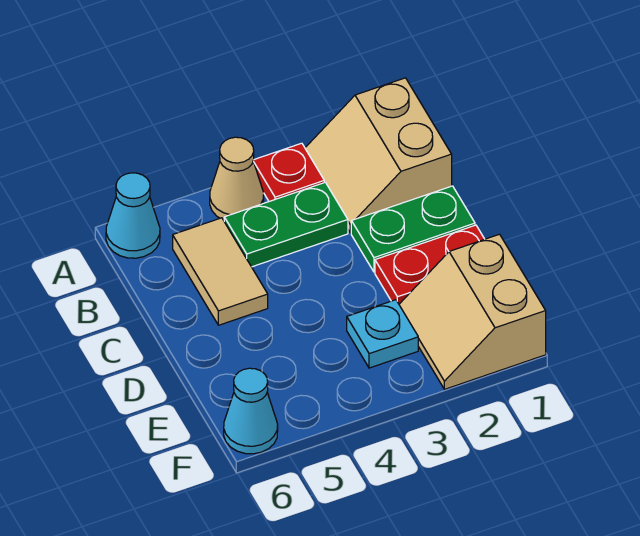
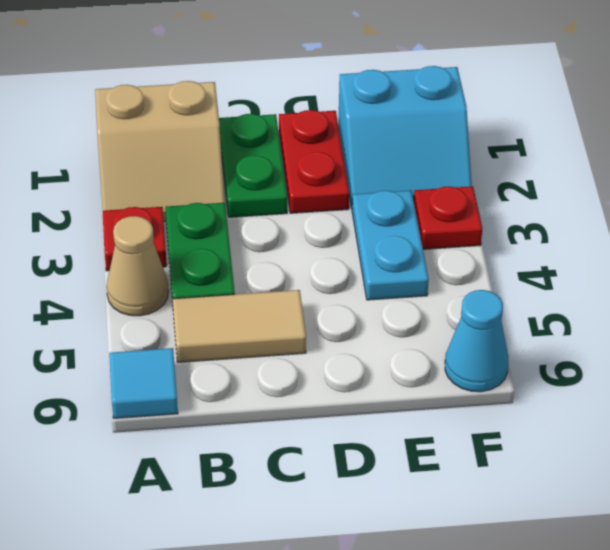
cyan cone A6 level 1 -> cyan tile A6 level 1
tan slope E1:F2 level 1 top 1 -> cyan slope E1:F2 level 1 top 1
cyan plate E3 level 1 -> cyan plate E3:E4 level 1
none -> red plate F3 level 1

